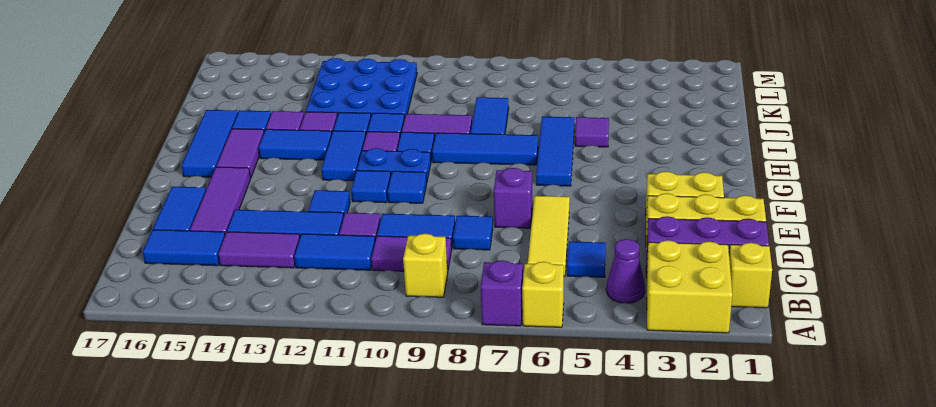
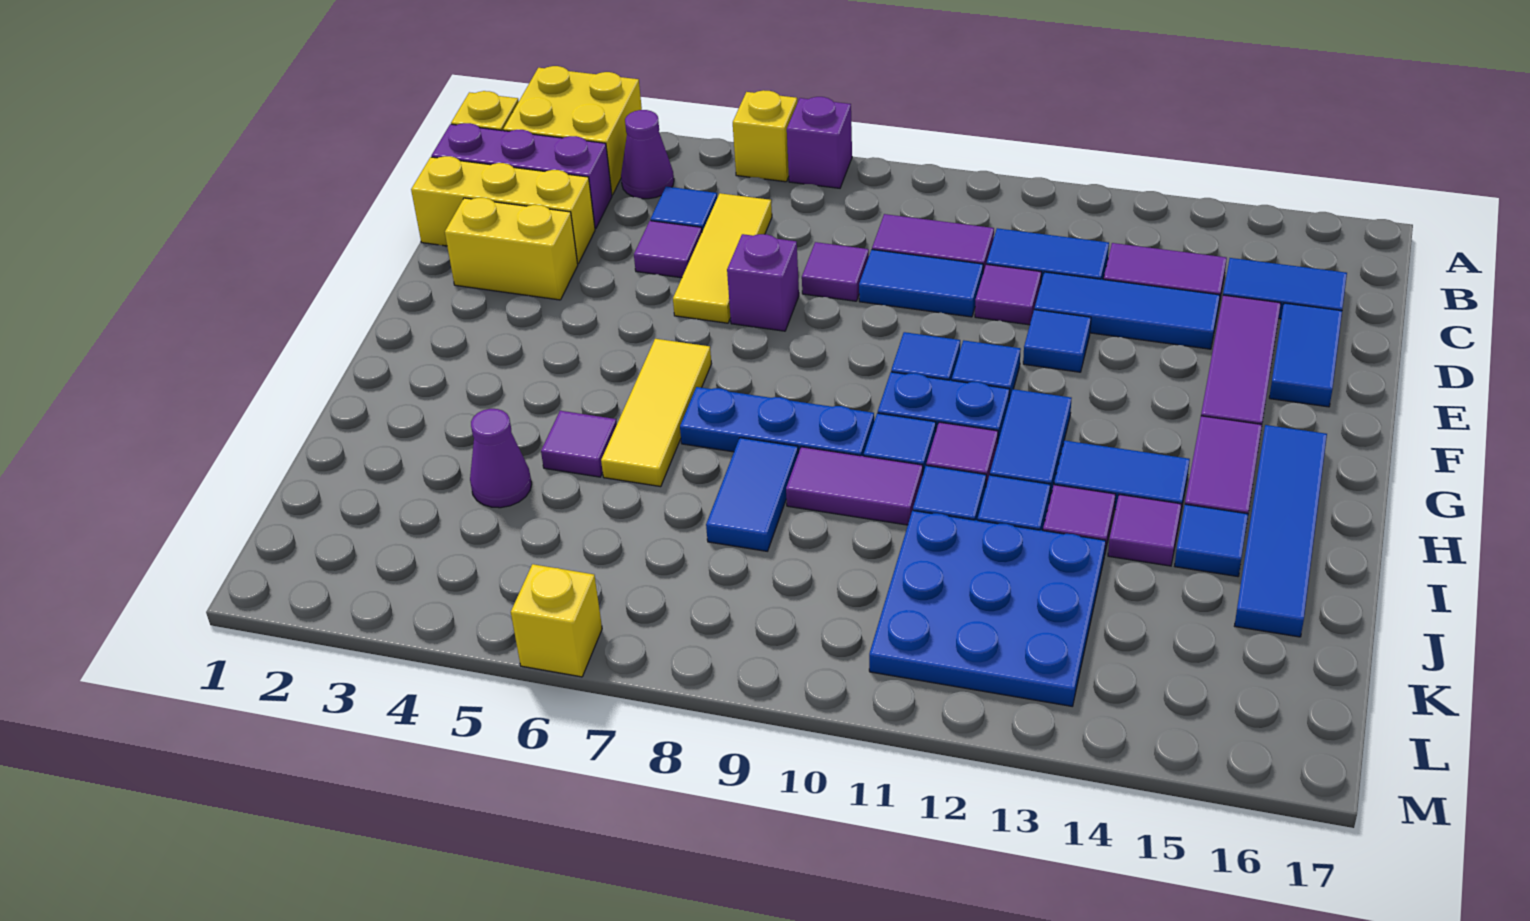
yellow brick B9 level 1 -> yellow brick M6 level 1
none -> purple tile D5 level 1
blue tile D8 level 1 -> purple tile D8 level 1
blue tile G6:I6 level 1 -> yellow tile G6:I6 level 1
blue tile G16:I16 level 1 -> blue tile G16:J16 level 1
blue tile H7:H9 level 1 -> blue plate H7:H9 level 1
none -> purple cone J4 level 1

